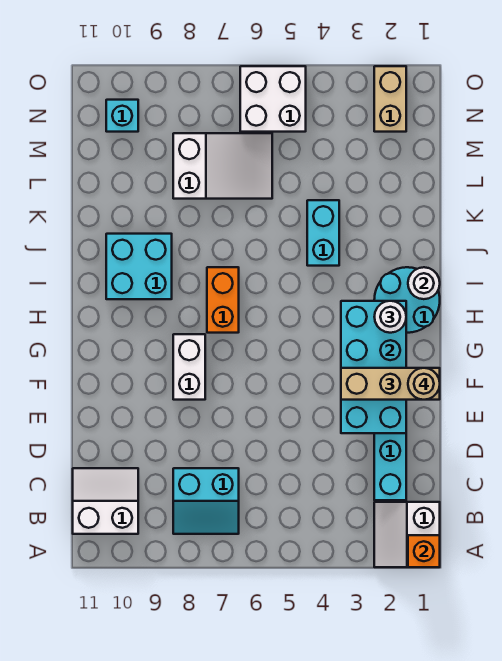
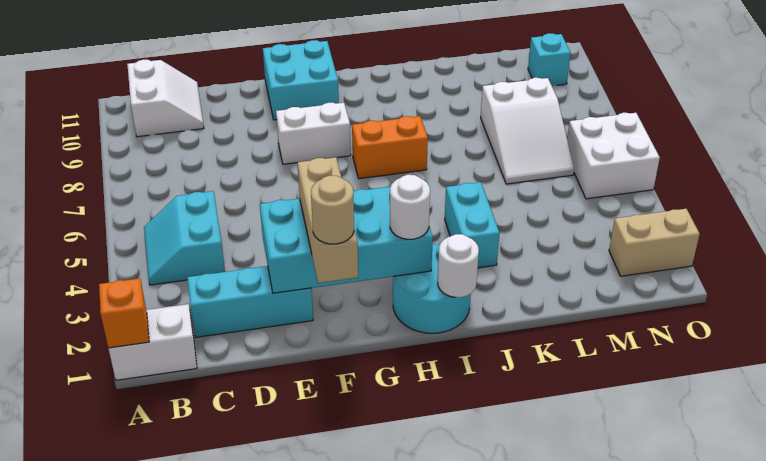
cyan slope B7:C8 level 1 top C -> cyan slope B4:C5 level 1 top C
cyan brick I9:J10 level 1 -> cyan brick F10:G11 level 1
cyan brick J4:K4 level 1 -> cyan brick J3:J4 level 1

